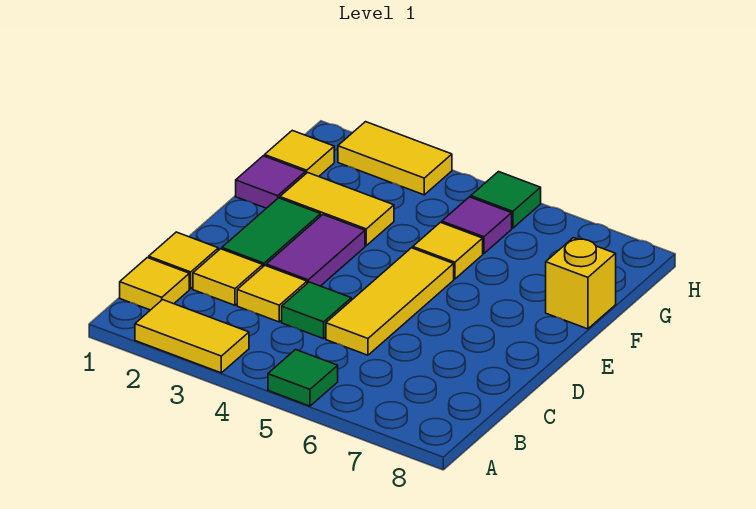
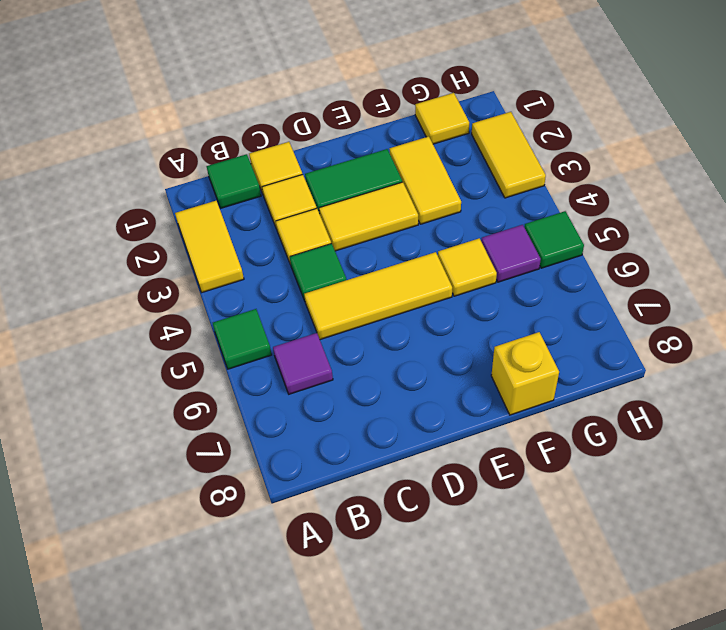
yellow tile B1 level 1 -> green tile B1 level 1
purple tile D3:E3 level 1 -> yellow tile D3:E3 level 1
purple tile F1 level 1 -> purple tile B6 level 1

